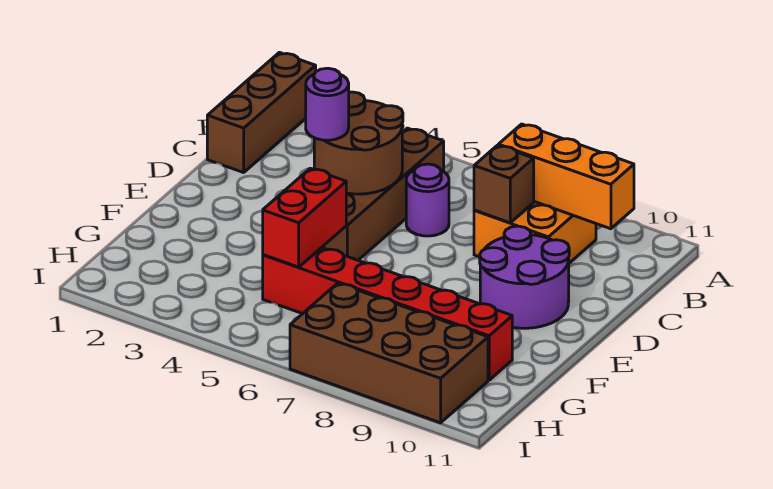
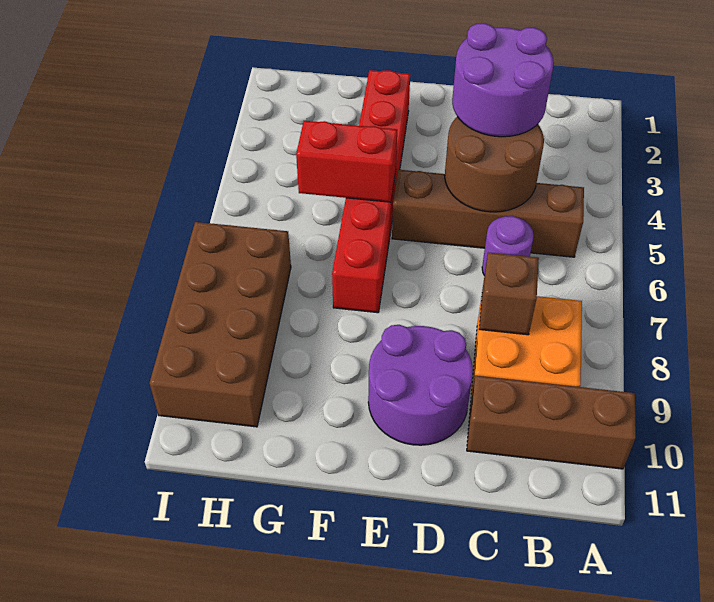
brown brick A1:C1 level 1 -> brown brick A10:C10 level 1
orange brick B8:B10 level 2 -> none
purple round brick D4 level 3 -> purple round brick C3:D4 level 3
red brick G5:G10 level 1 -> red brick F2:F7 level 1

